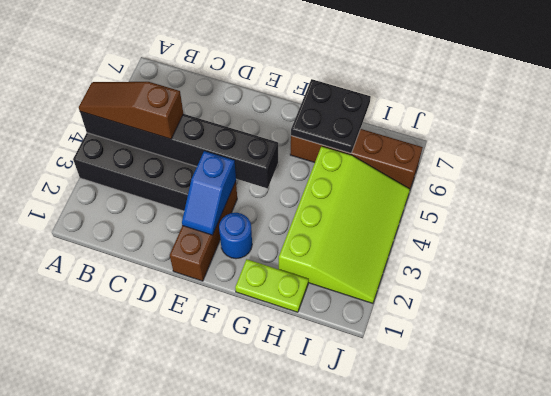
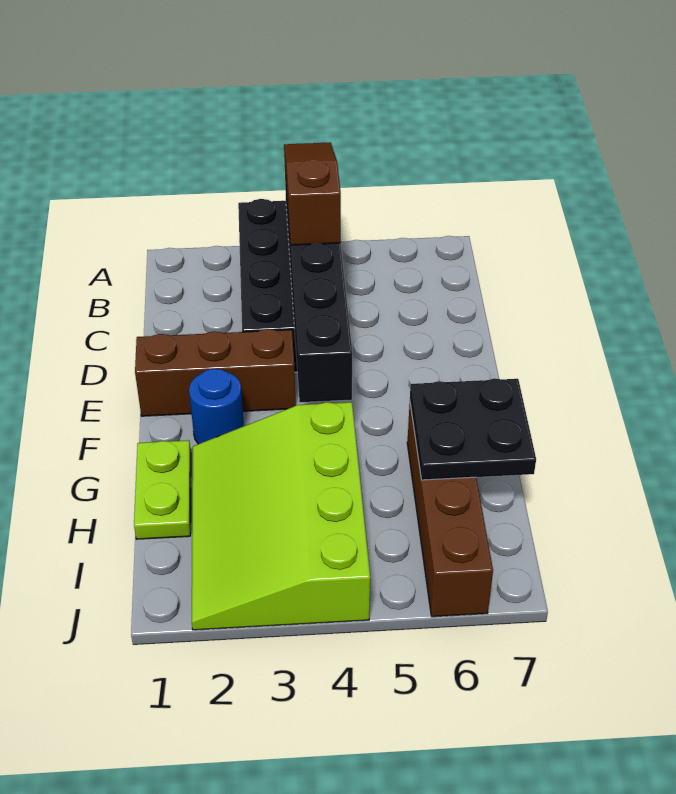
blue slope E2:E3 level 2 top 3 -> none
lime slope H2:J5 level 1 top H -> lime slope G2:J4 level 1 top 4

